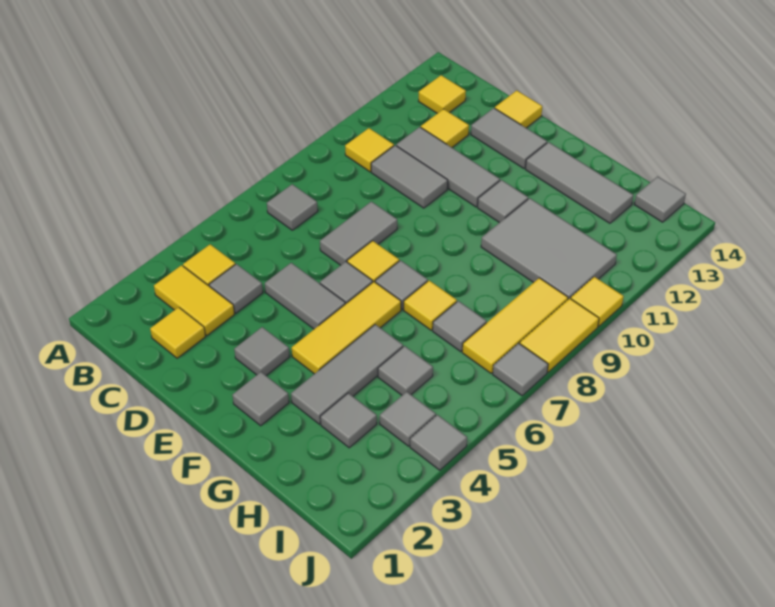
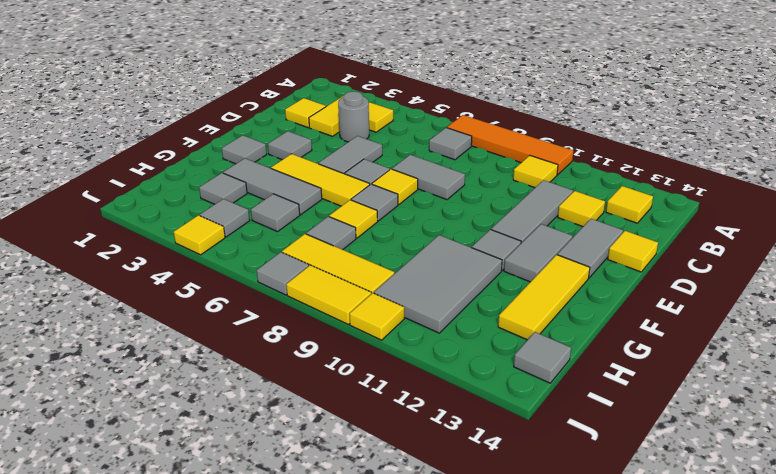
none -> orange tile A7:A10 level 1
grey tile C4 level 1 -> grey round brick C4 level 1
grey tile C10:D10 level 1 -> grey tile E12:F12 level 1
grey tile F13:H13 level 1 -> yellow tile F13:H13 level 1
grey tile J4 level 1 -> yellow tile J4 level 1

